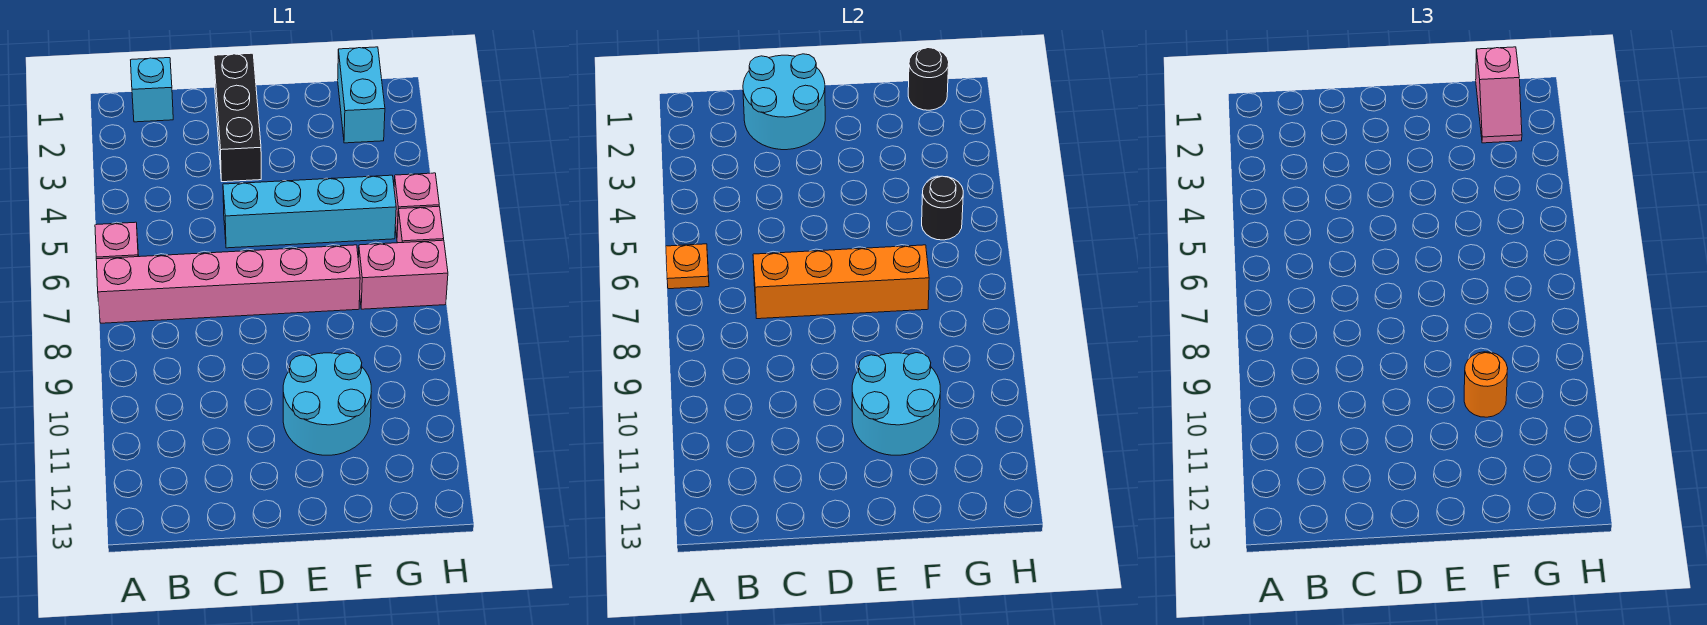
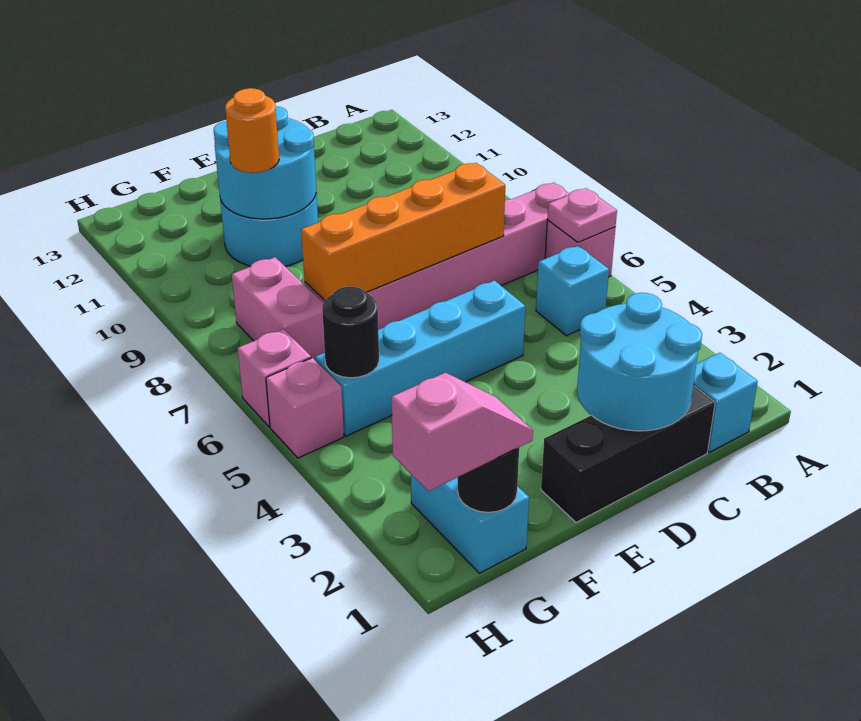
orange plate A6 level 2 -> pink plate A6 level 2
none -> cyan brick B5 level 1
black brick D1:D3 level 1 -> black brick C1:E1 level 1
pink slope G1:G2 level 3 top 1 -> pink slope G1:H1 level 3 top H
pink brick G7:H7 level 1 -> pink brick G7:G8 level 1

